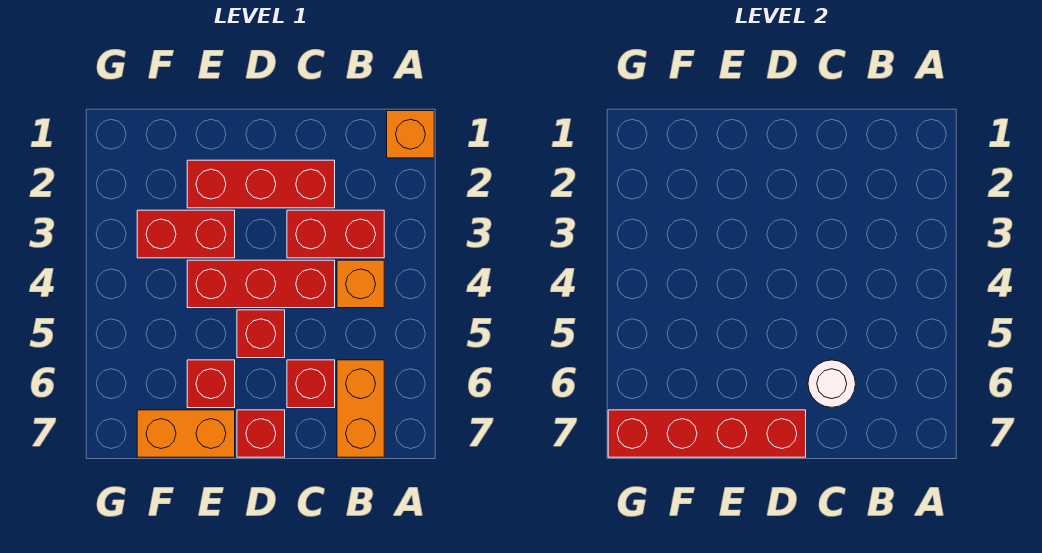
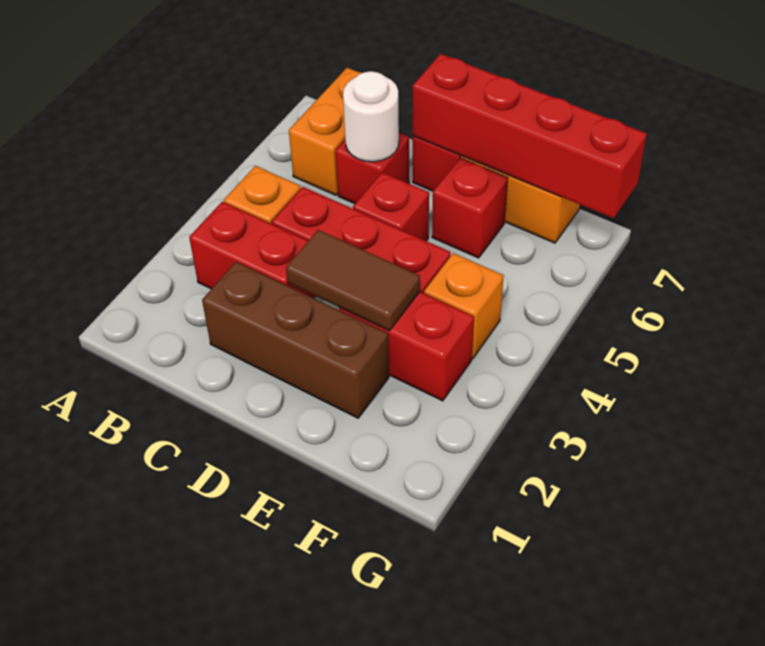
orange brick A1 level 1 -> orange brick F4 level 1
red brick C2:E2 level 1 -> brown brick C2:E2 level 1
none -> brown tile D3:E3 level 2

